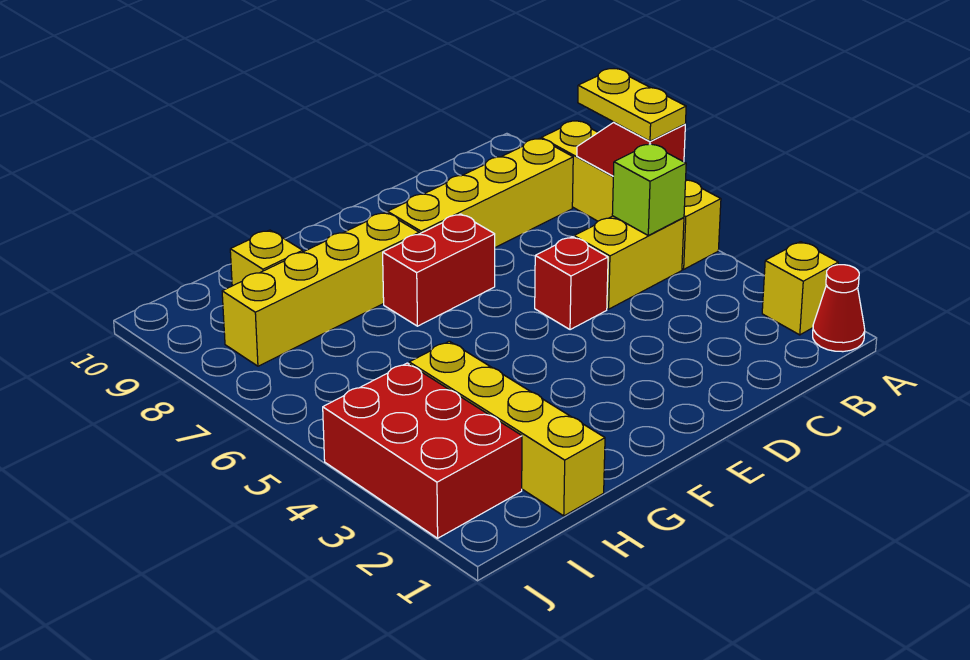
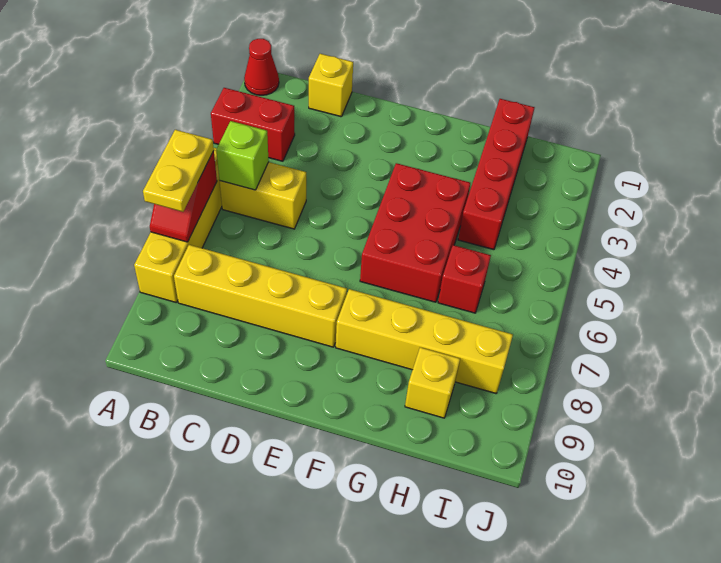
yellow brick A2 level 1 -> yellow brick C1 level 1
red brick D5 level 1 -> red brick H6 level 1
red brick E7:F7 level 1 -> red brick A3:B3 level 1
yellow brick H1:H4 level 1 -> red brick H1:H4 level 1
red brick I2:J4 level 1 -> red brick F4:G6 level 1

